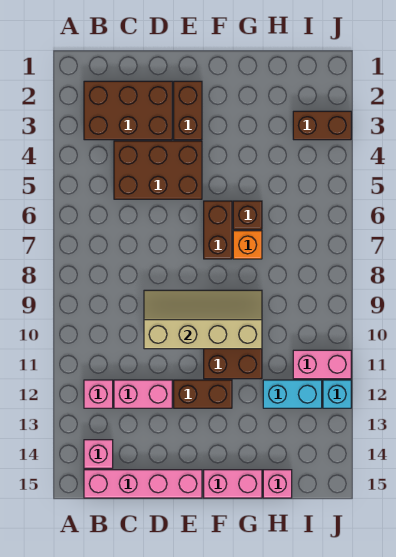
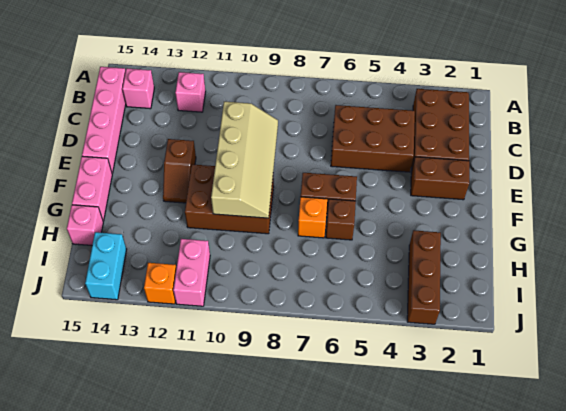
brown brick C4:E5 level 1 -> brown brick C4:D6 level 1
pink brick C12:D12 level 1 -> none
brown brick E12:F12 level 1 -> brown slope E12:F12 level 1 top E
cyan brick H12:I12 level 1 -> cyan brick I14:J14 level 1
brown brick I3:J3 level 1 -> brown brick H3:J3 level 1
cyan brick J12 level 1 -> orange brick J12 level 1

